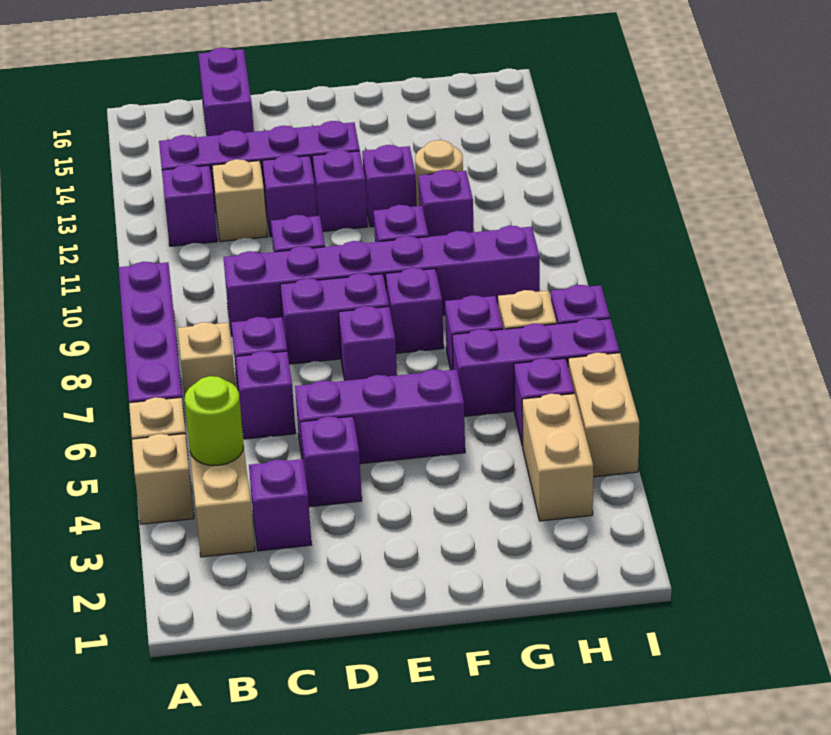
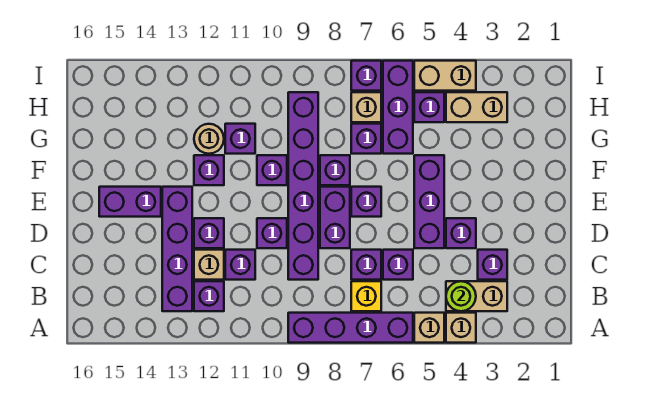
tan brick B7 level 1 -> yellow brick B7 level 1
purple brick C15:C16 level 1 -> purple brick E14:E15 level 1
purple brick E12 level 1 -> purple brick C11 level 1

